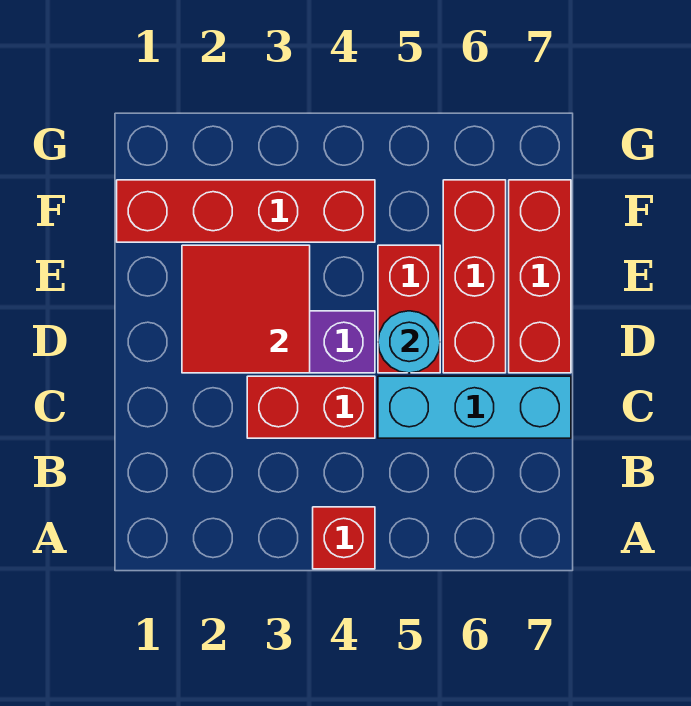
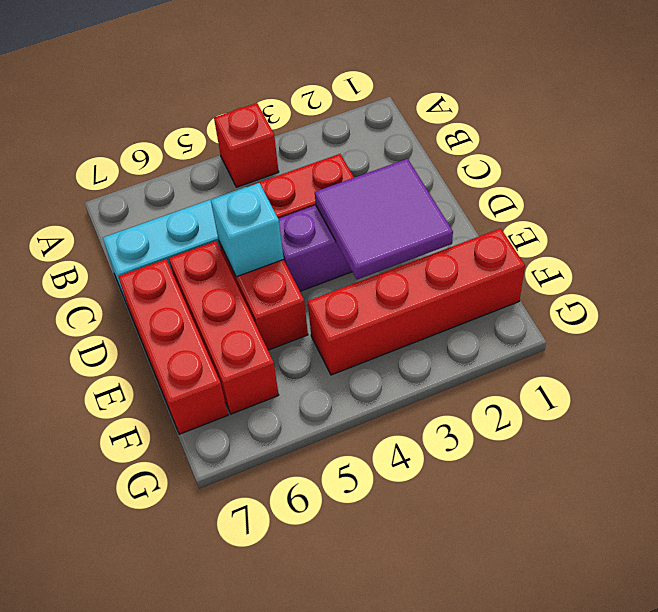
red tile D2:E3 level 2 -> purple tile D2:E3 level 2
cyan round brick D5 level 2 -> cyan brick D5 level 2

